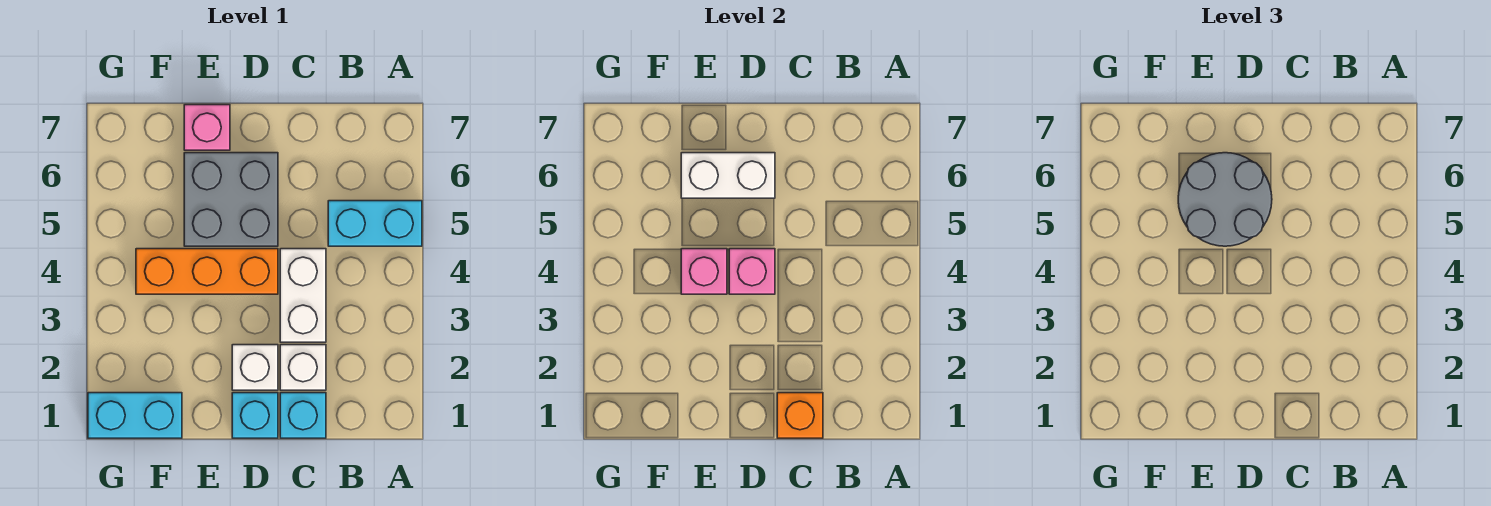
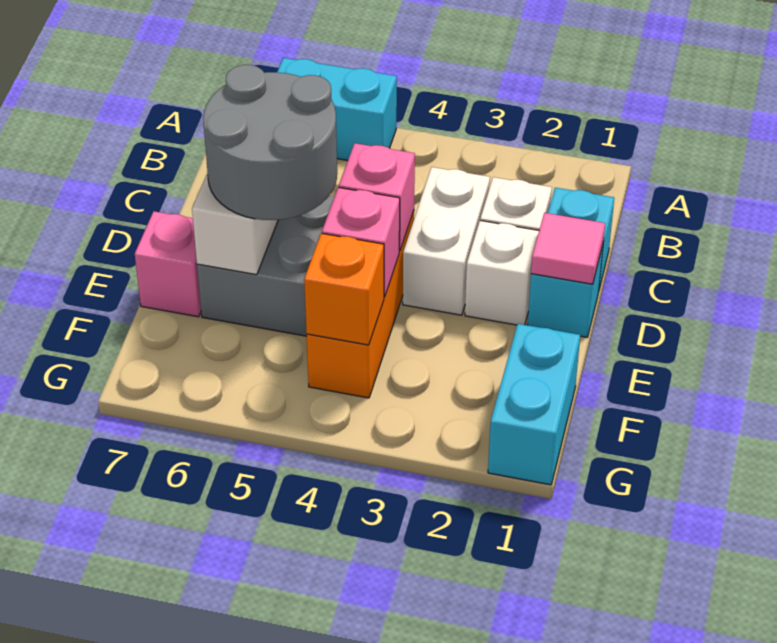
cyan brick A5:B5 level 1 -> cyan brick A5:A6 level 1
orange brick C1 level 2 -> orange brick F4 level 2
white brick C3:C4 level 1 -> white brick C3:D3 level 1
none -> pink tile D1 level 2

